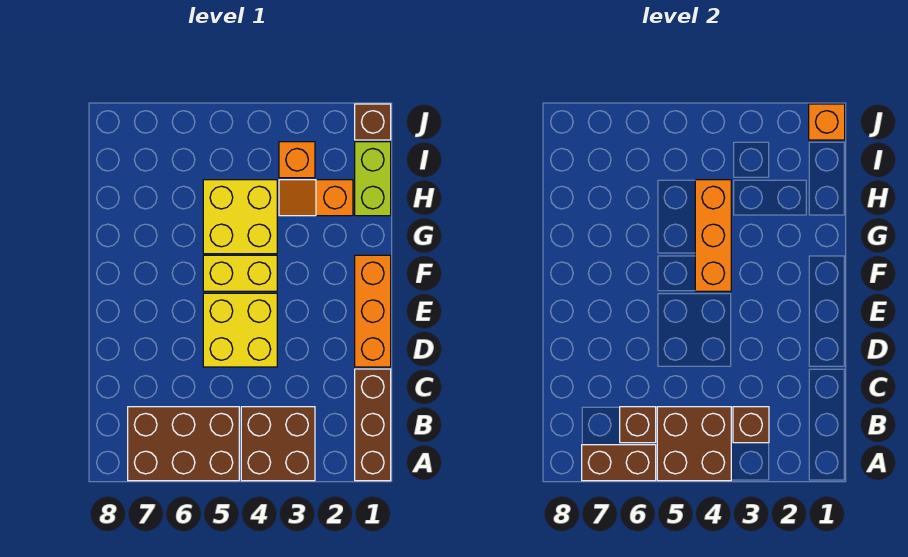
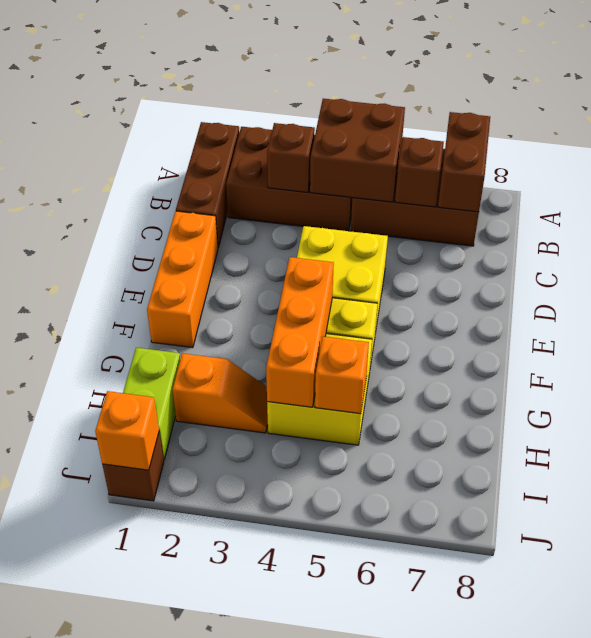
brown brick A3:B4 level 1 -> brown brick A2:B4 level 1
brown brick A6:A7 level 2 -> brown brick A7:B7 level 2
orange brick I3 level 1 -> orange brick H5 level 2

